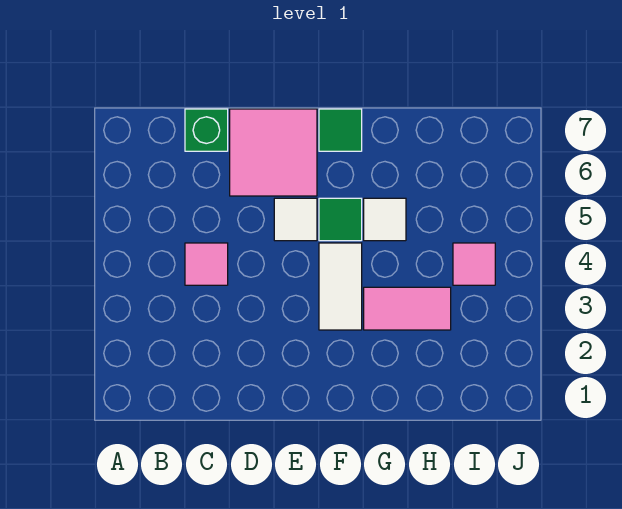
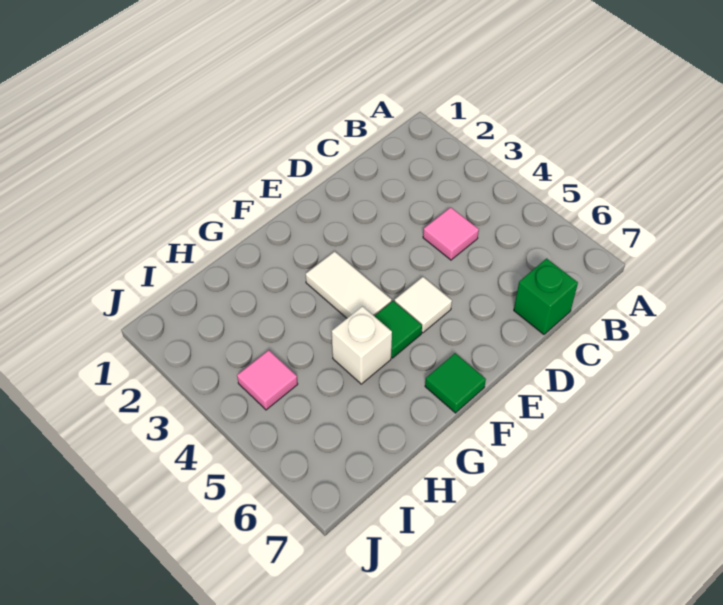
pink tile D6:E7 level 1 -> none
pink tile G3:H3 level 1 -> none
white tile G5 level 1 -> white brick G5 level 1

